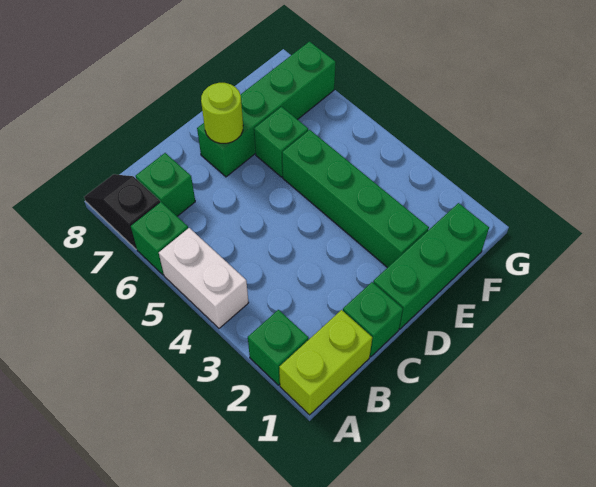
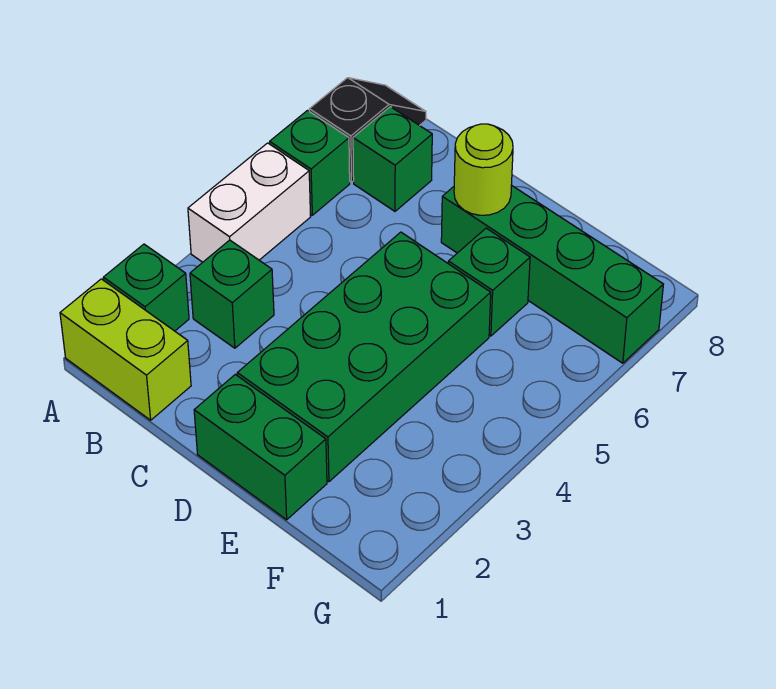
green brick C1 level 1 -> green brick B3 level 1
green brick D1:F1 level 1 -> green brick D1:E1 level 1
green brick E2:E5 level 1 -> green brick D2:E5 level 1

